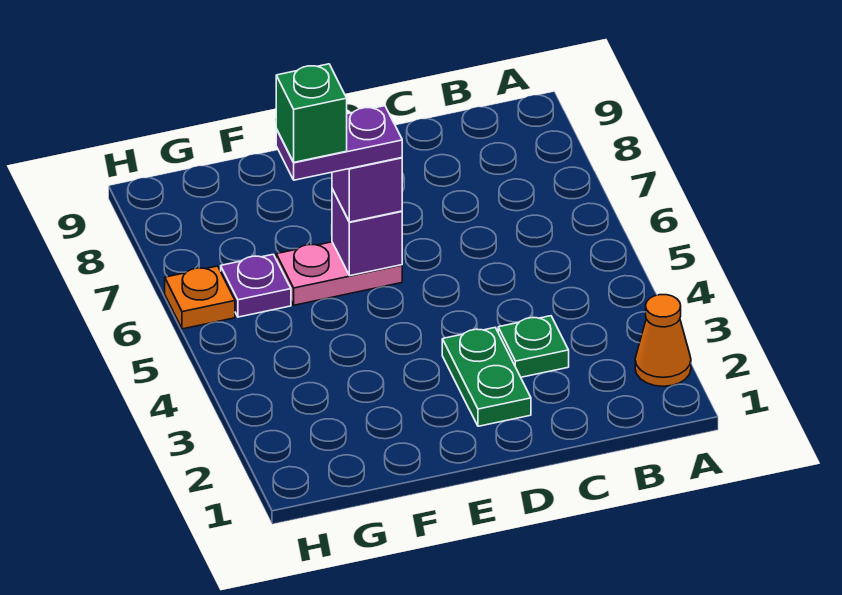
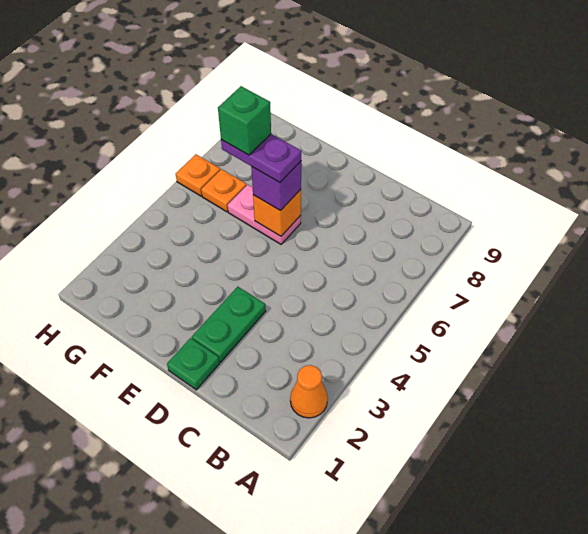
green plate C3 level 1 -> green plate D1 level 1
purple brick E6 level 2 -> orange brick E6 level 2
purple plate G6 level 1 -> orange plate G6 level 1

